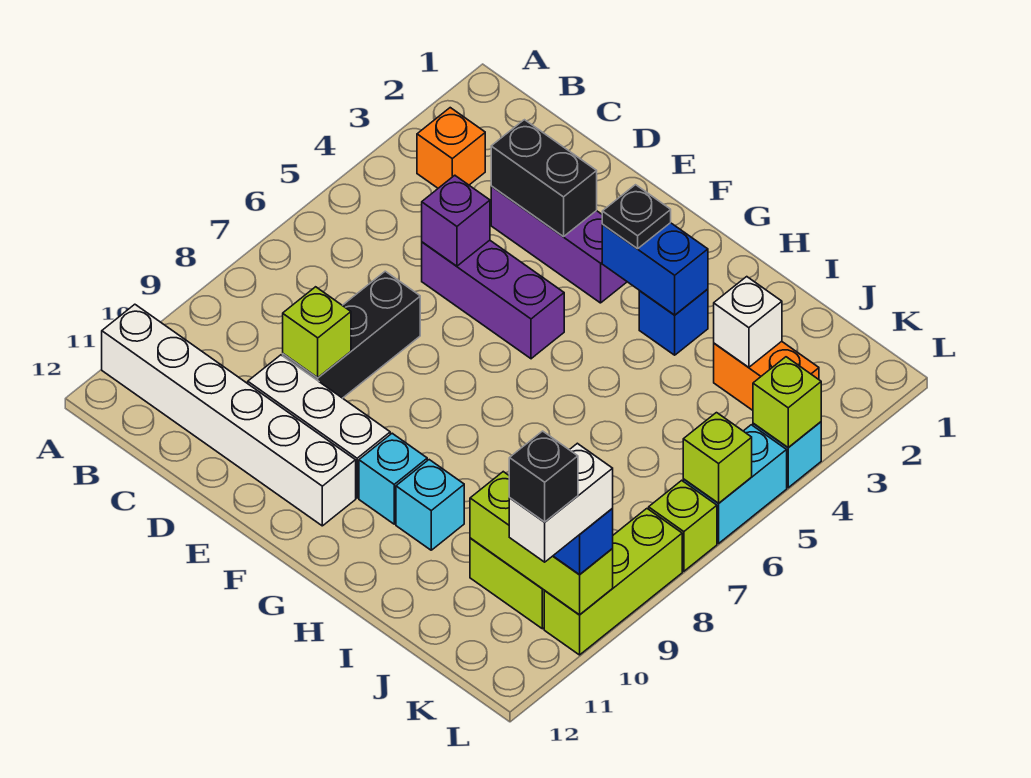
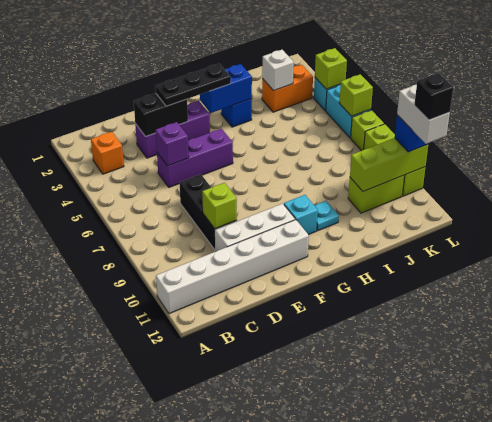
black plate G3 level 3 -> black plate E3:G3 level 3
cyan brick H10 level 1 -> cyan plate H10 level 1

